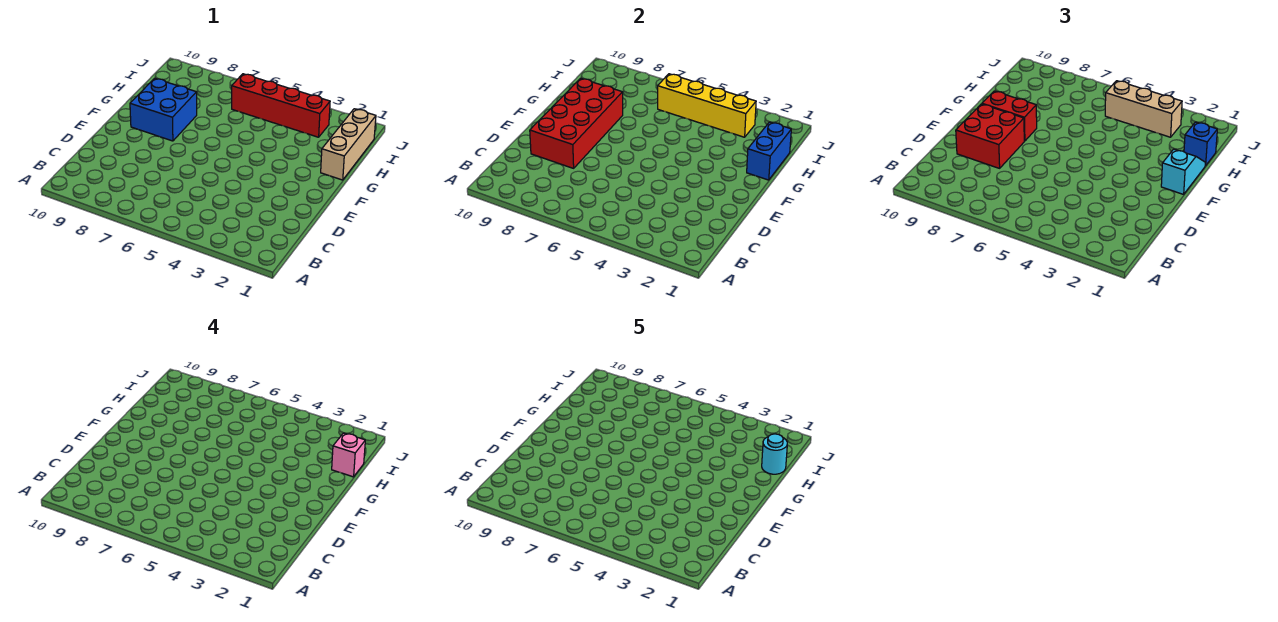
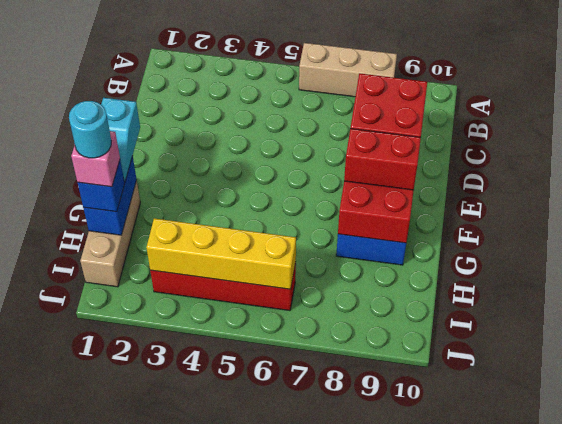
tan brick I3:I5 level 3 -> tan brick A6:A8 level 1

